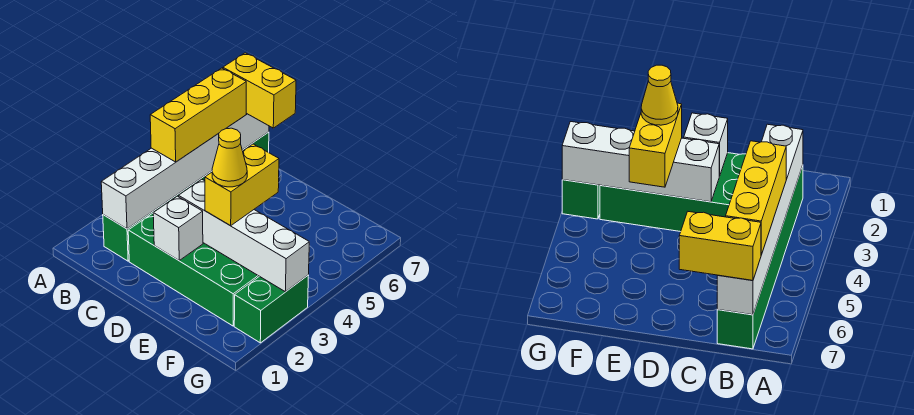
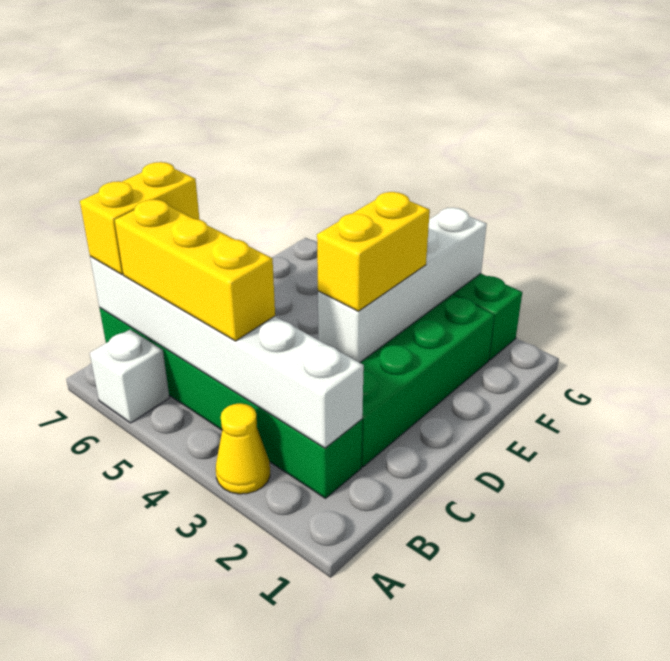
white brick D2 level 2 -> white brick A6 level 1
yellow brick E3:E4 level 3 -> yellow brick D3:E3 level 3
yellow cone E3 level 4 -> yellow cone A3 level 1

